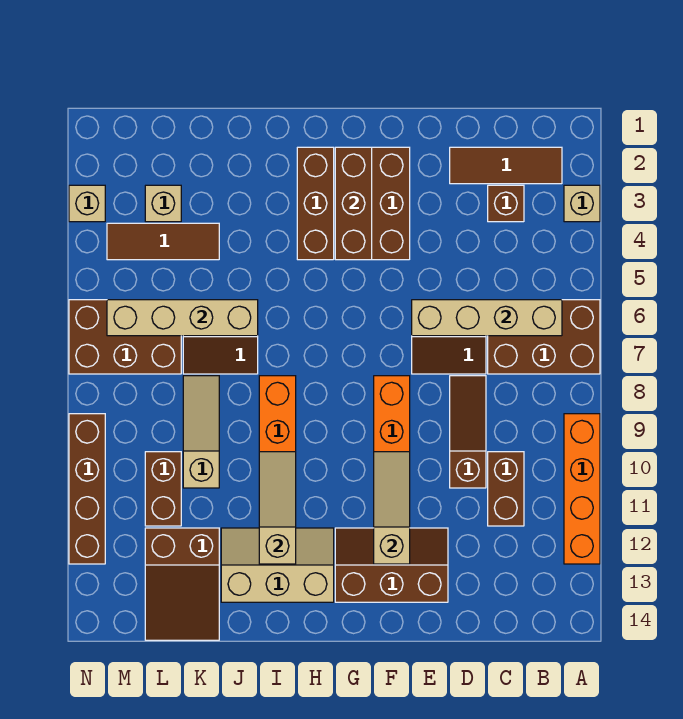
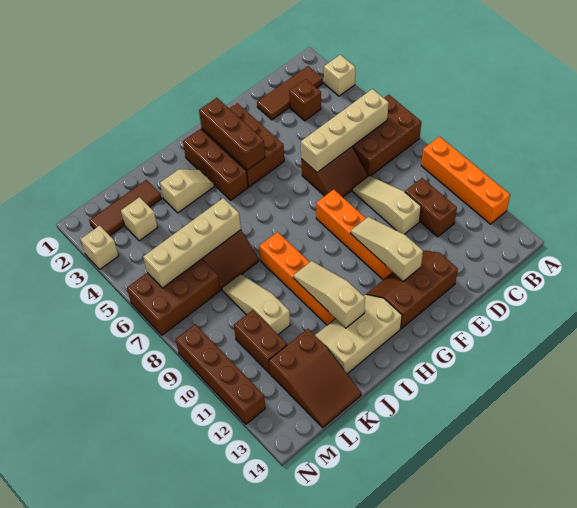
brown slope D8:D10 level 1 top 10 -> tan slope D8:D10 level 1 top 10
none -> tan slope I3:J3 level 1 top J
brown tile K4:M4 level 1 -> brown tile K2:M2 level 1

